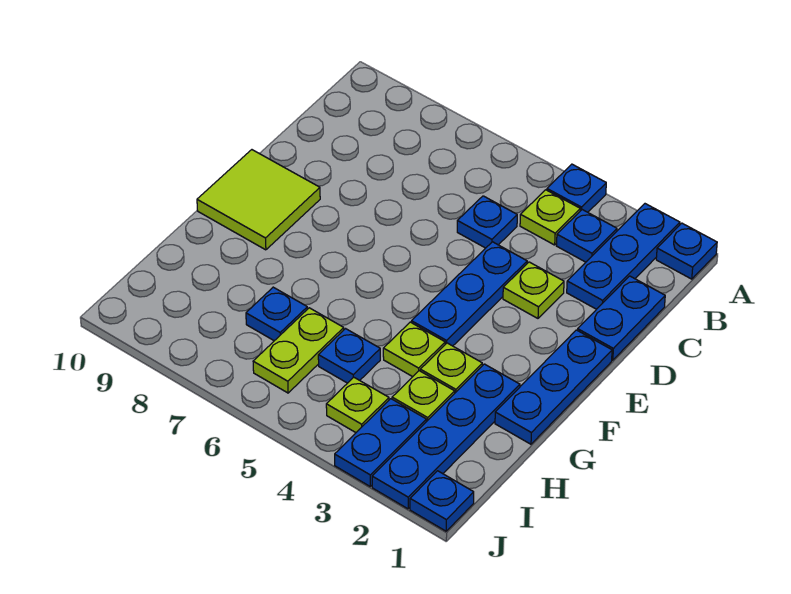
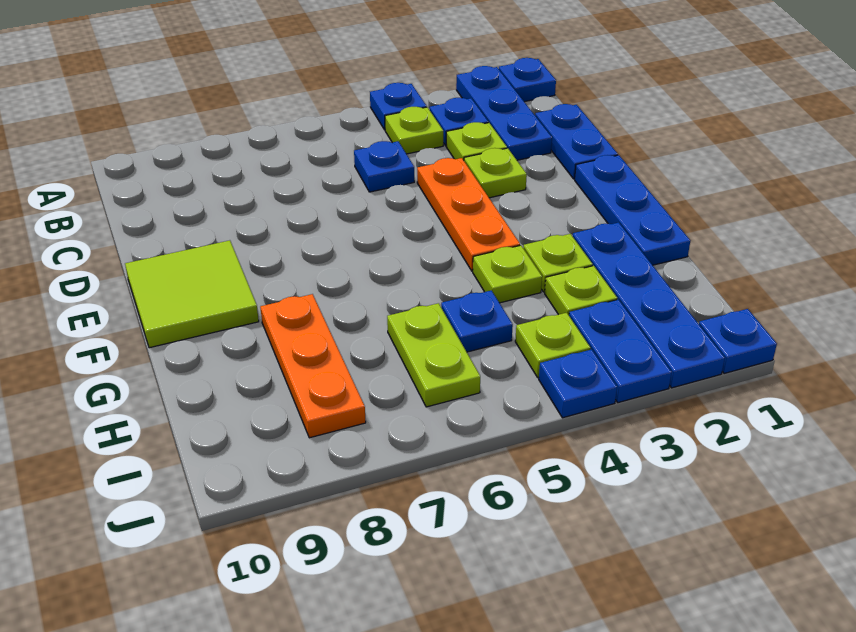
none -> lime plate C3 level 1
blue plate D4:F4 level 1 -> orange plate D4:F4 level 1
none -> orange plate G8:I8 level 1
blue plate H7 level 1 -> blue plate J4 level 1

